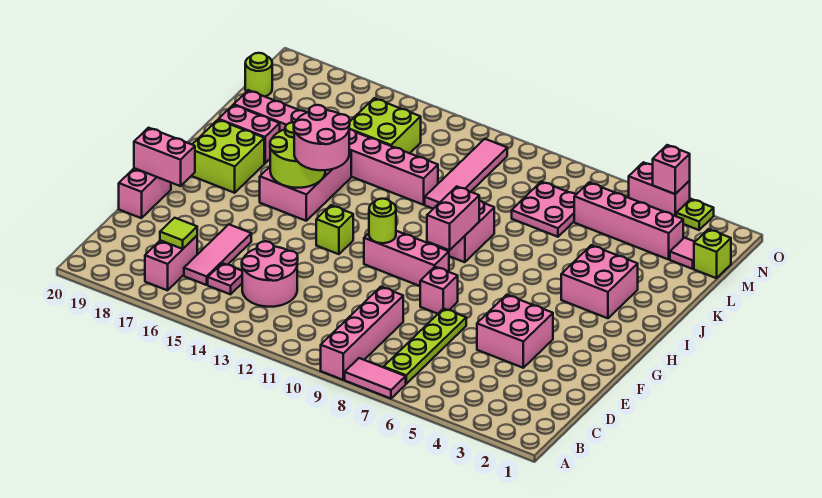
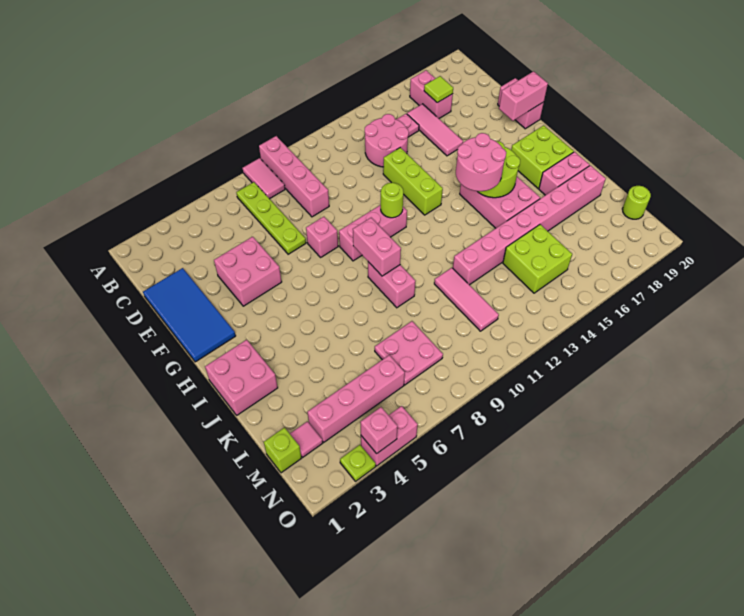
pink tile A7:A8 level 1 -> pink tile A8:B8 level 1
none -> blue tile D1:G2 level 1
lime brick G13 level 1 -> lime brick E13:G13 level 1
pink brick I3:J4 level 1 -> pink brick I1:J2 level 1
pink tile K11:N11 level 1 -> pink tile K11:M11 level 1

